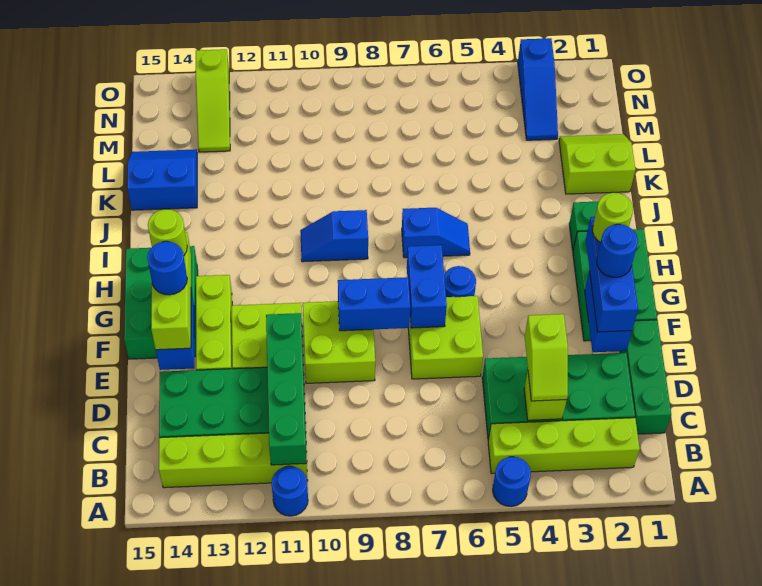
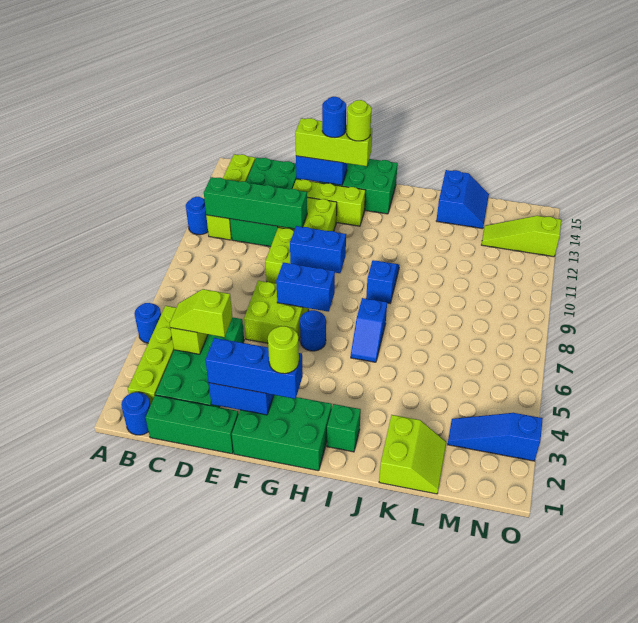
blue round brick F2 level 4 -> blue round brick B1 level 1
blue brick F8:F9 level 2 -> blue brick F9:G9 level 2

